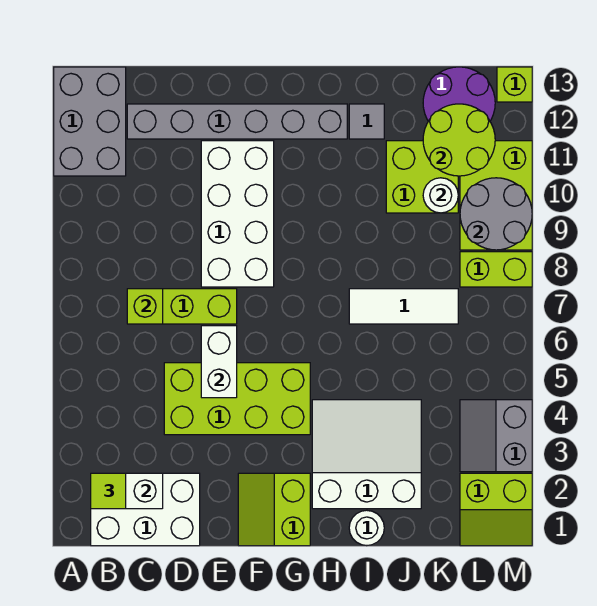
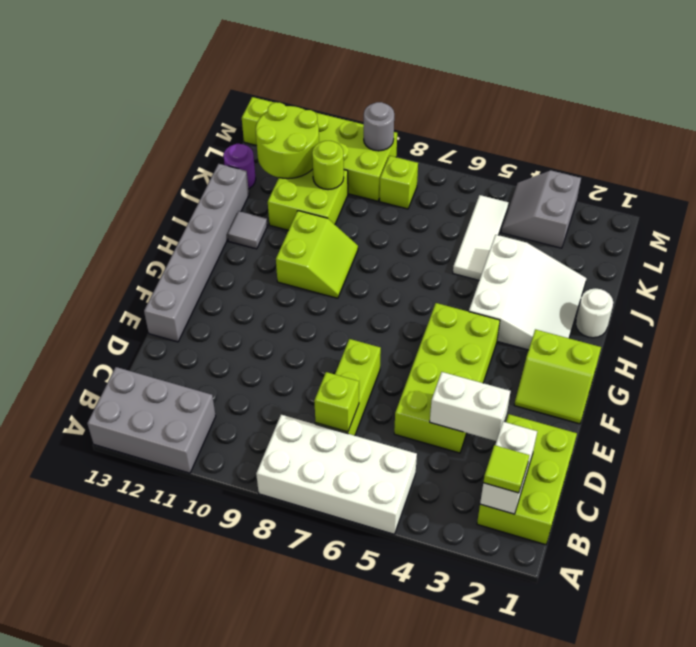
white brick B1:D2 level 1 -> lime brick B1:D2 level 1
grey brick C12:H12 level 1 -> grey brick E13:J13 level 1
white brick E5:E6 level 2 -> white brick D3:D4 level 2
white brick E8:F11 level 1 -> white brick A5:B8 level 1
white slope H2:J4 level 1 top 2 -> white slope H2:J4 level 1 top 4
white tile I7:K7 level 1 -> white tile J5:L5 level 1
white round brick K10 level 2 -> lime round brick K10 level 2
purple round brick K12:L13 level 1 -> purple round brick K13 level 1
lime slope L1:M2 level 1 top 2 -> lime slope H9:I10 level 1 top 10
grey slope L3:M4 level 1 top M -> grey slope L3:M4 level 1 top 3
lime brick L8:M8 level 1 -> lime brick L8 level 1
grey round brick L9:M10 level 2 -> grey round brick M9 level 2

